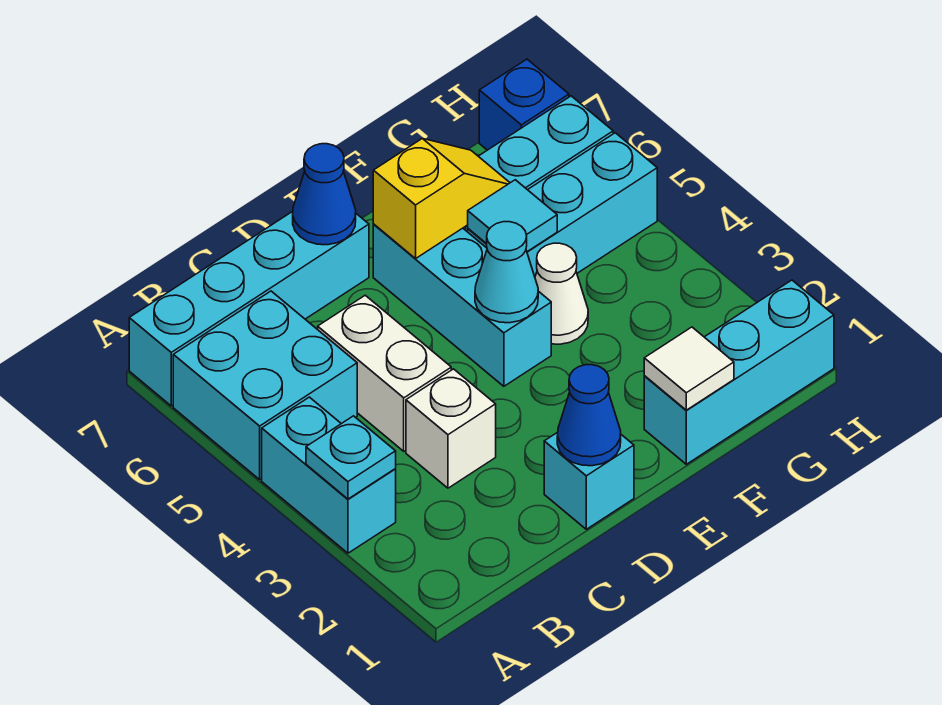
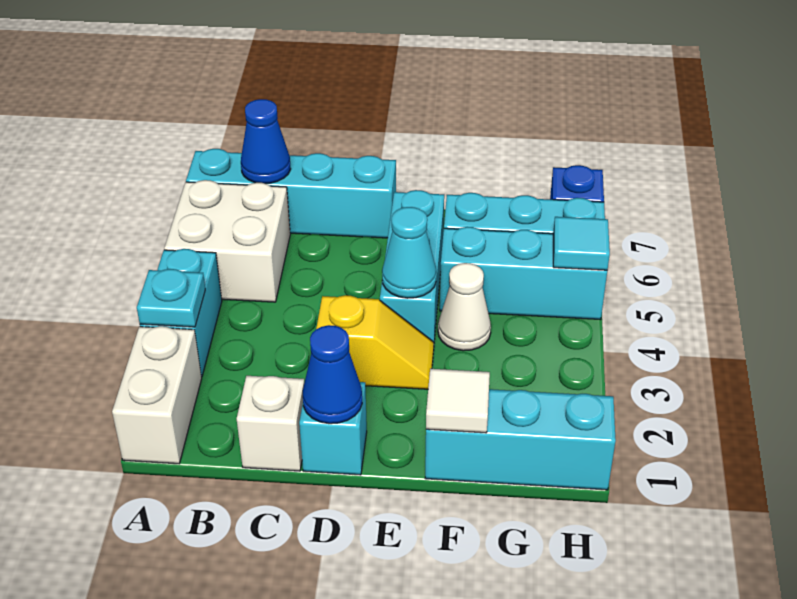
cyan brick A5:B6 level 1 -> white brick A5:B6 level 1
white brick C3 level 1 -> white brick C1 level 1
white brick C4:C5 level 1 -> white brick A1:A2 level 1
blue cone D7 level 2 -> blue cone B7 level 2
yellow slope E6:F6 level 2 top E -> yellow slope D3:E3 level 1 top D
cyan tile F5 level 2 -> cyan tile H5 level 2

